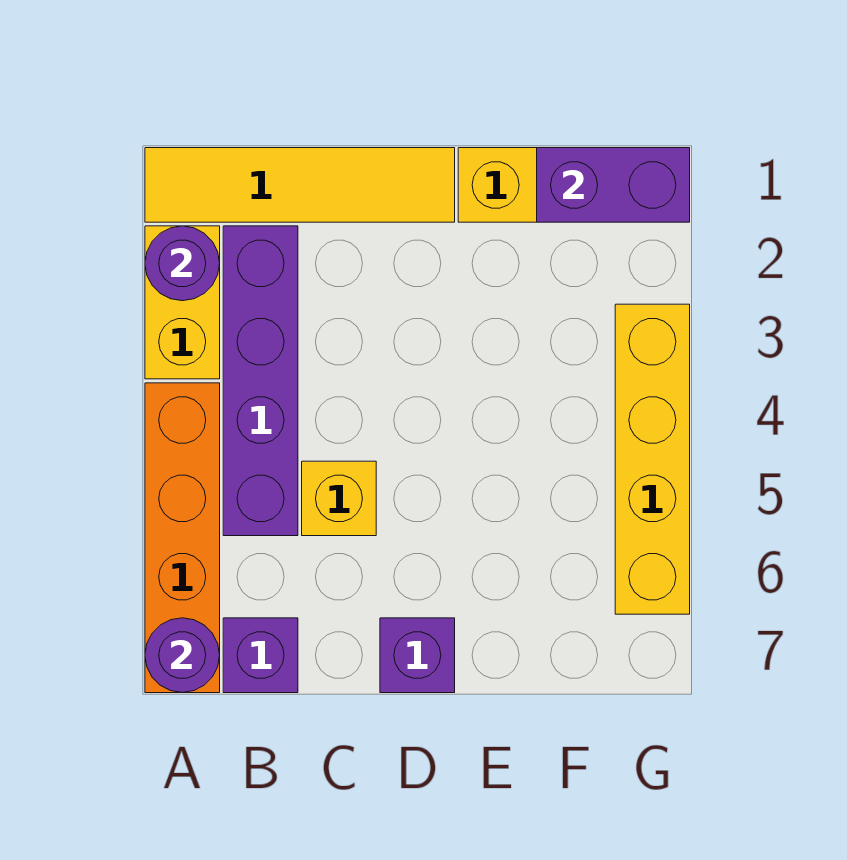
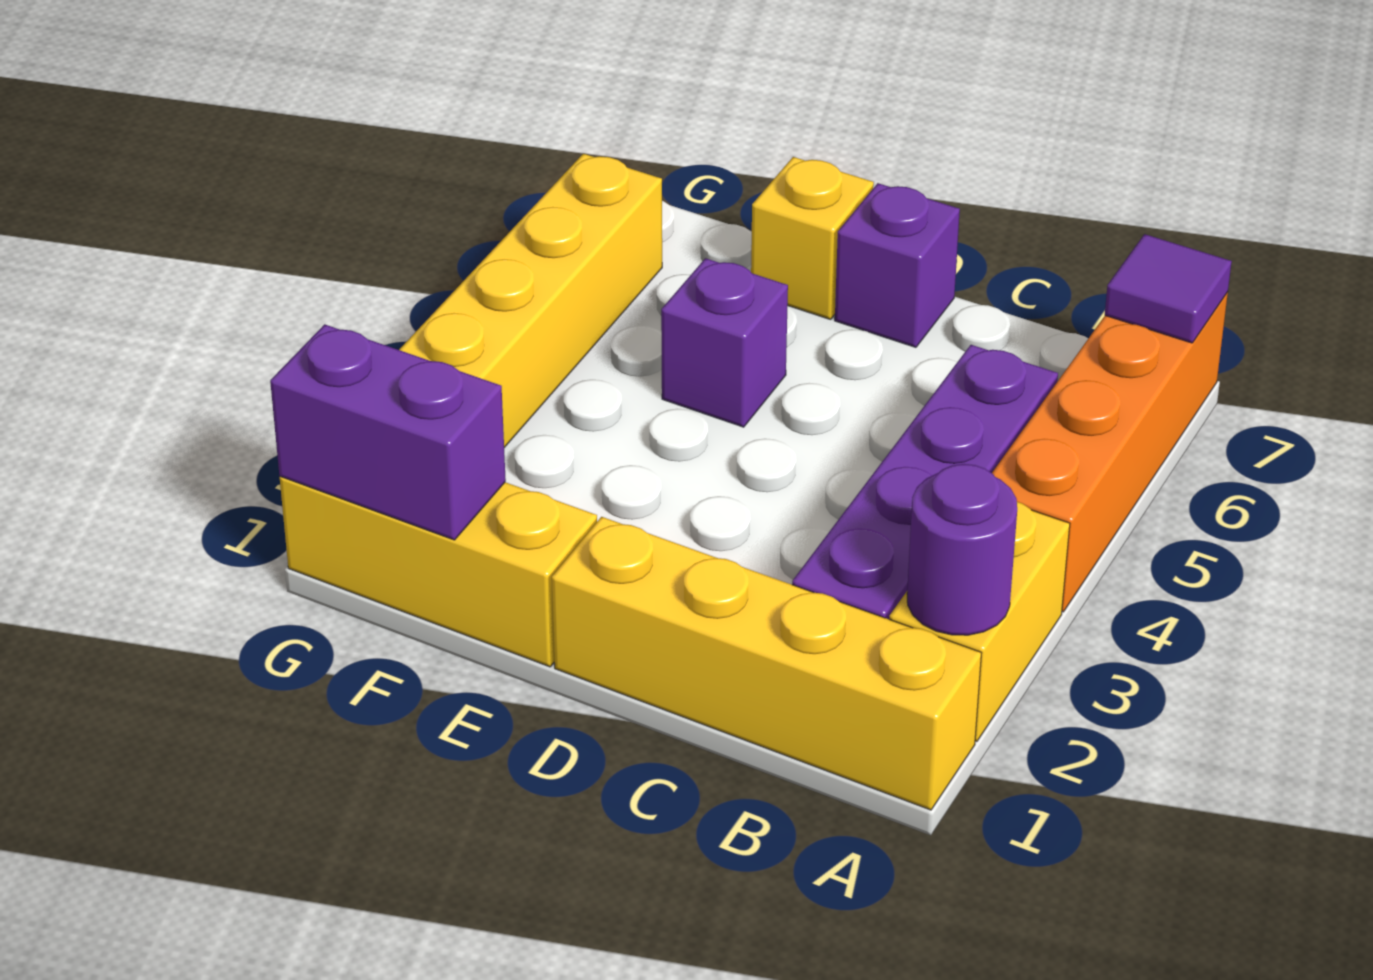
yellow tile A1:D1 level 1 -> yellow brick A1:D1 level 1
purple round brick A7 level 2 -> purple tile A7 level 2
purple brick B7 level 1 -> purple brick E5 level 1
yellow brick C5 level 1 -> yellow brick E7 level 1

